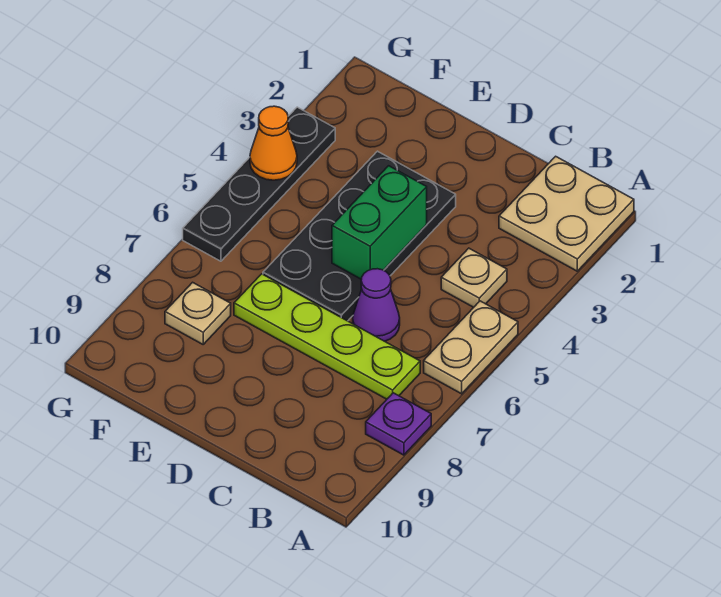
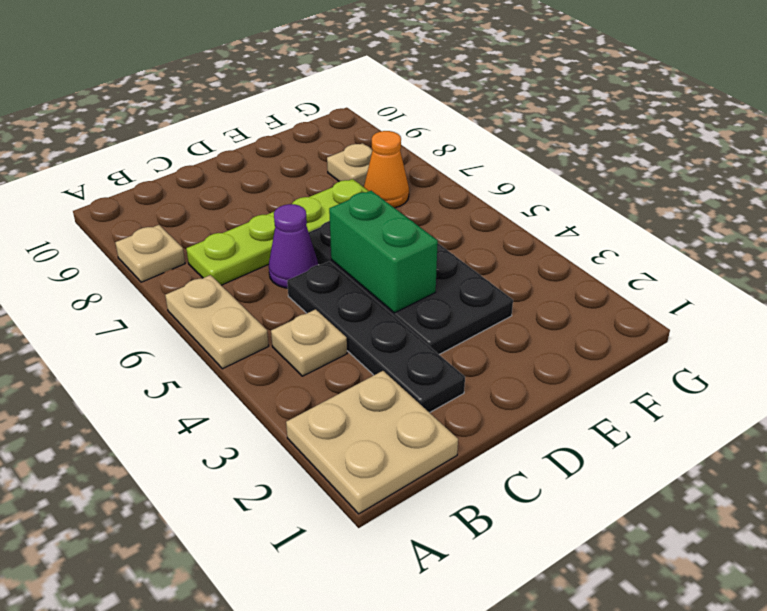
purple plate A8 level 1 -> tan plate A8 level 1
black plate G3:G6 level 1 -> black plate C2:C5 level 1
orange cone G4 level 2 -> orange cone F7 level 1

